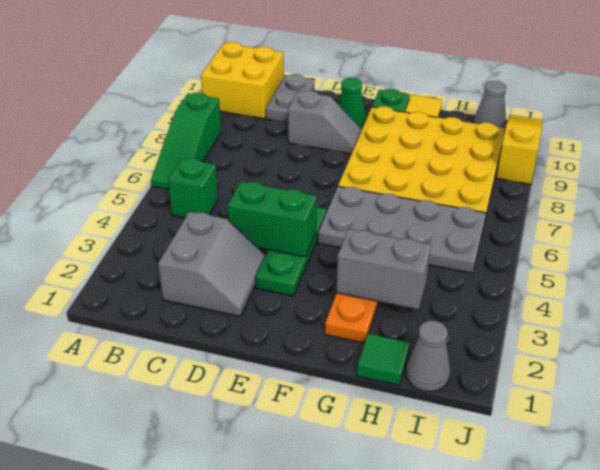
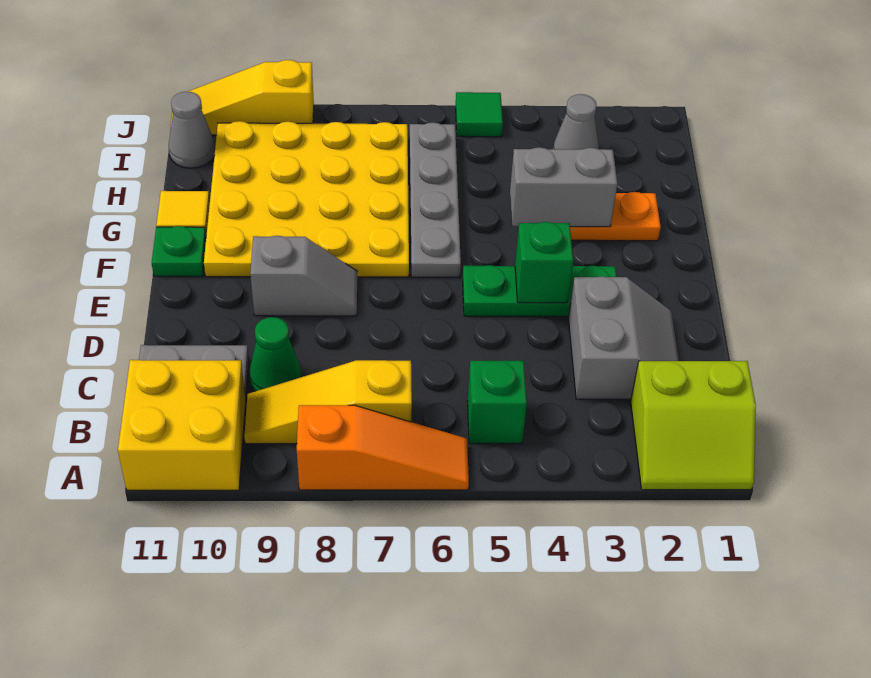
none -> lime slope A1:B2 level 1 top B
green slope A6:A8 level 1 top 8 -> orange slope A6:A8 level 1 top 8
none -> yellow slope B7:B9 level 1 top 7
grey slope C2:D3 level 1 top C -> grey slope C2:D3 level 1 top 3
green brick D4:E4 level 2 -> green brick E4 level 2
grey slope D9:E9 level 1 top D -> grey slope E8:E9 level 1 top 9
green cone E10 level 1 -> green cone C9 level 1
grey plate F5:I6 level 1 -> grey plate F6:I6 level 1
grey brick G3:H3 level 2 -> grey brick G3:G4 level 2
green tile H1 level 1 -> green tile J5 level 1
grey cone I1 level 1 -> grey cone I3 level 1

